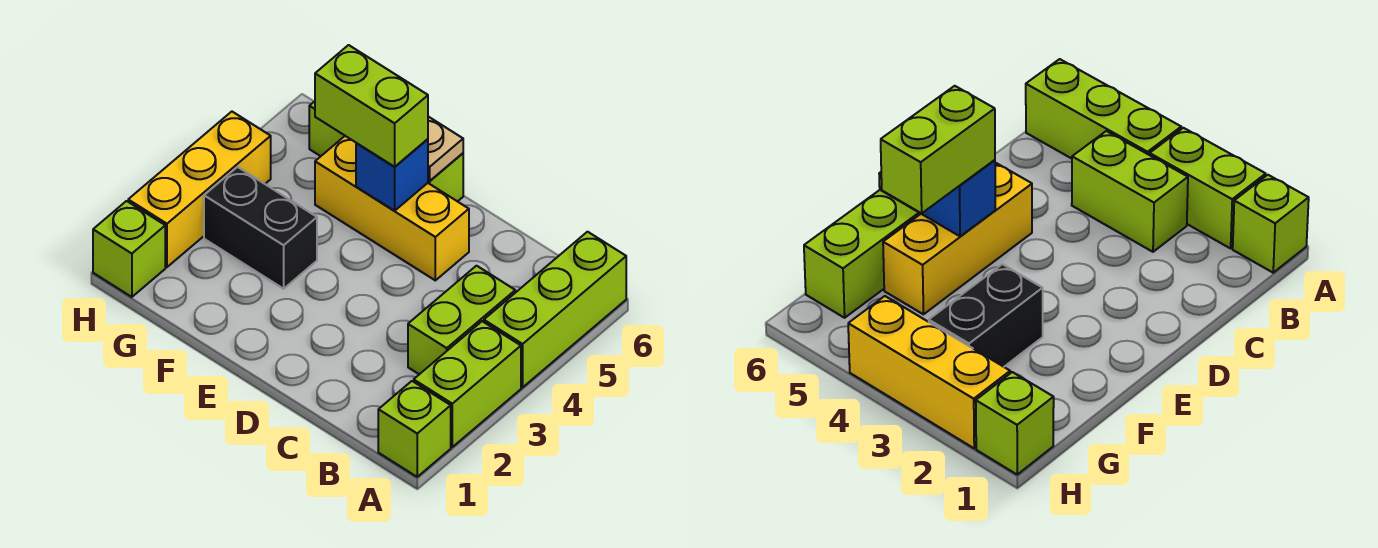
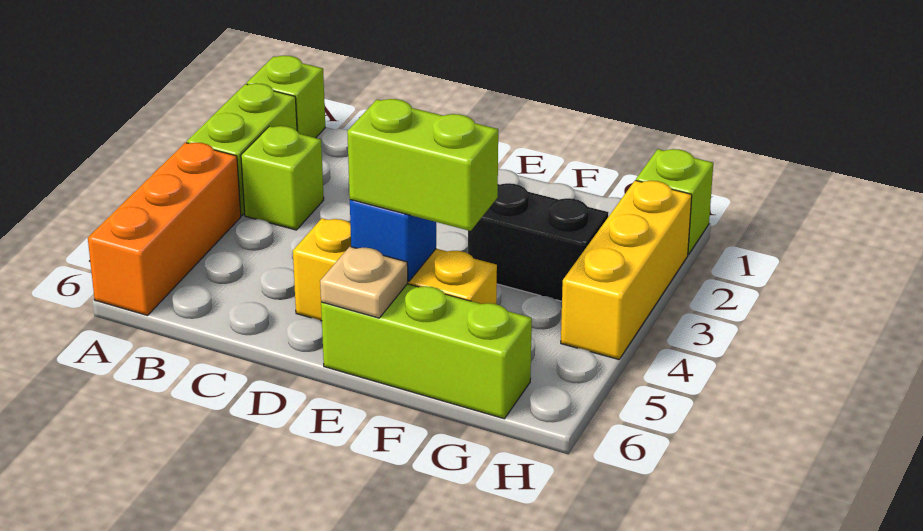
lime brick A4:A6 level 1 -> orange brick A4:A6 level 1
lime brick B3:B4 level 1 -> lime brick B3 level 1

